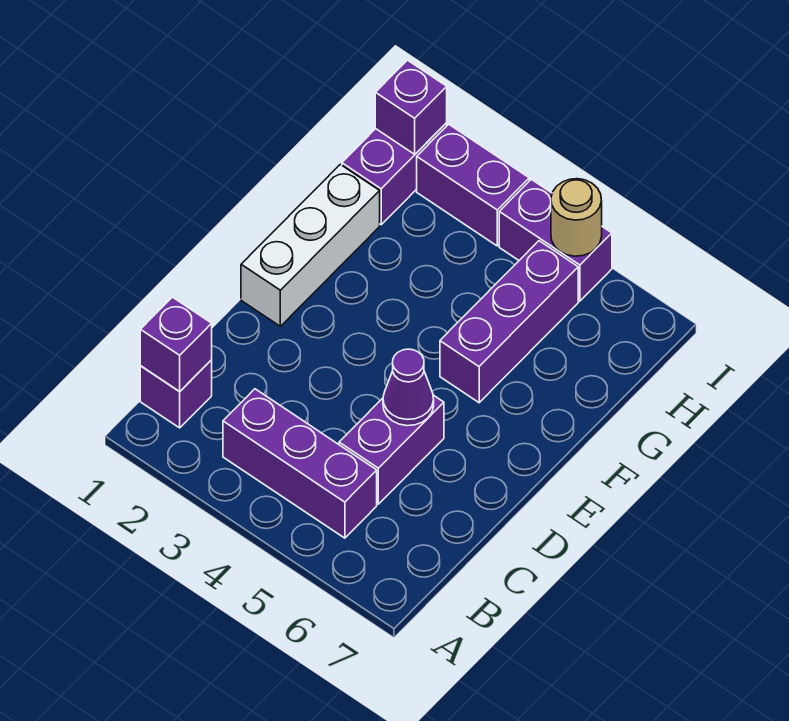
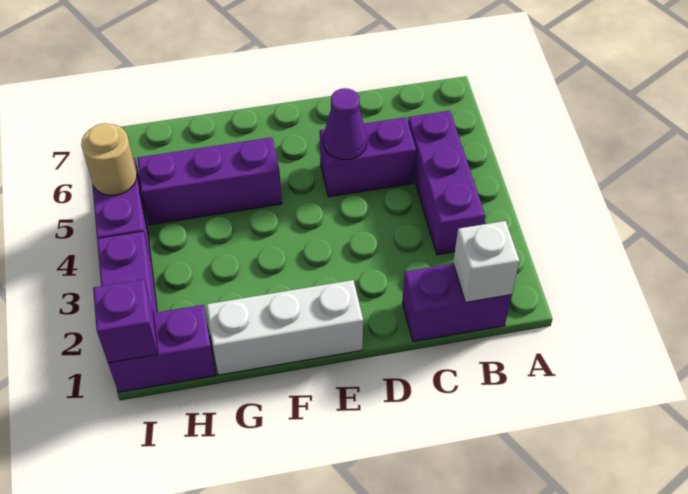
purple brick B1 level 1 -> purple brick B1:C1 level 1
purple brick B1 level 2 -> white brick B1 level 2

